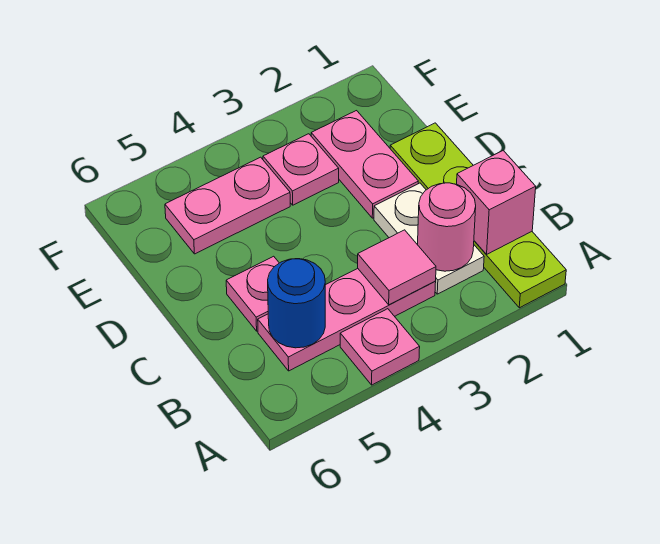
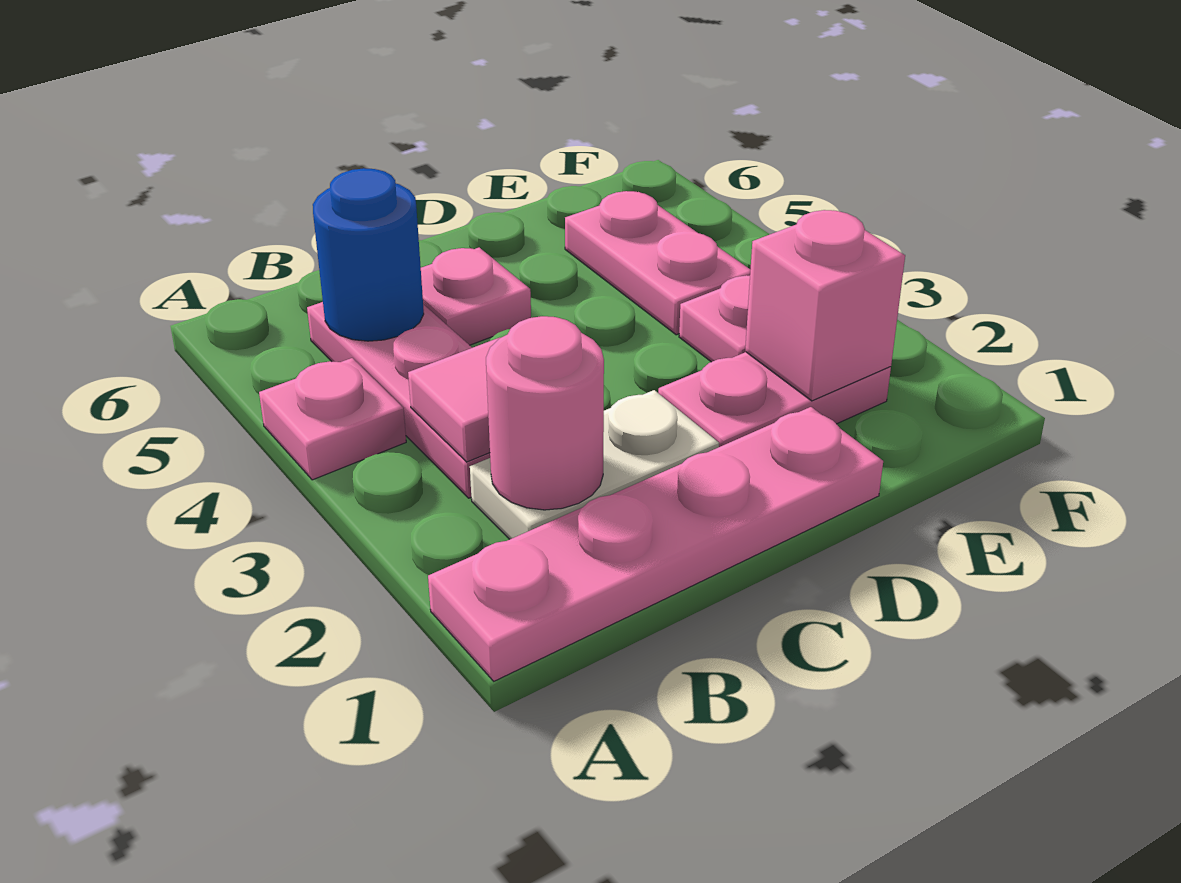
lime plate A1:D1 level 1 -> pink plate A1:D1 level 1
pink brick B1 level 2 -> pink brick E2 level 2

